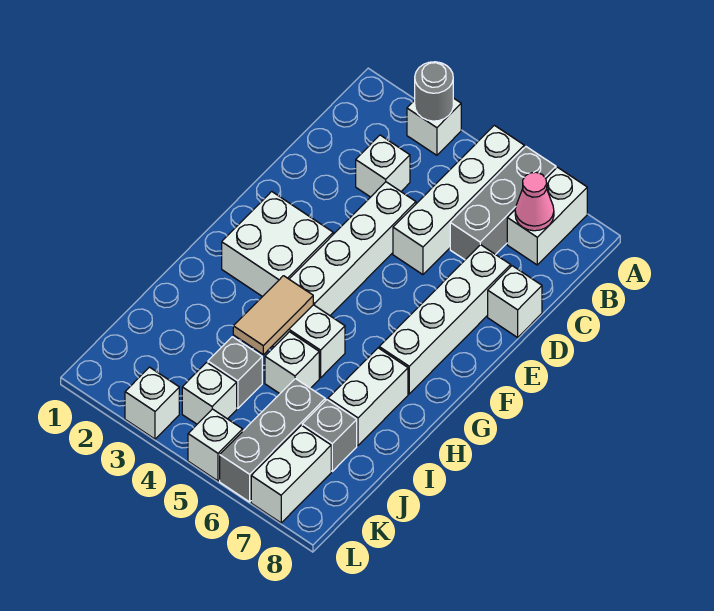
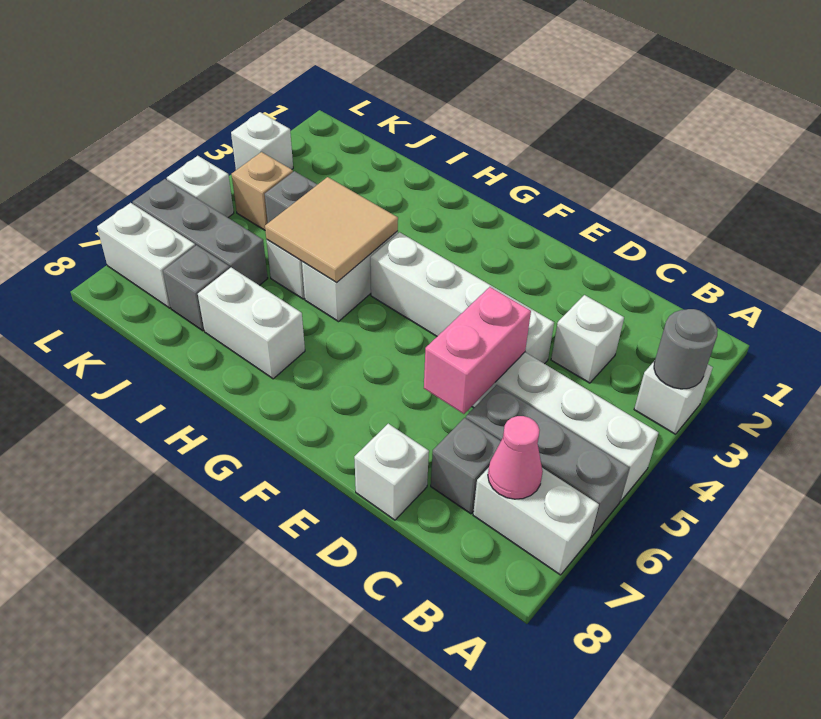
none -> grey brick C7 level 1
none -> pink brick D5:D6 level 2
white brick D7:G7 level 1 -> none
white brick F2:G3 level 1 -> none
tan tile H4:I4 level 2 -> tan tile H4:I5 level 2
white brick K4 level 1 -> tan brick K4 level 1

